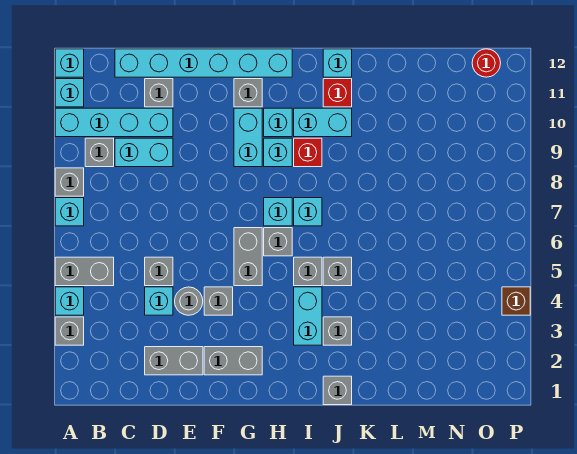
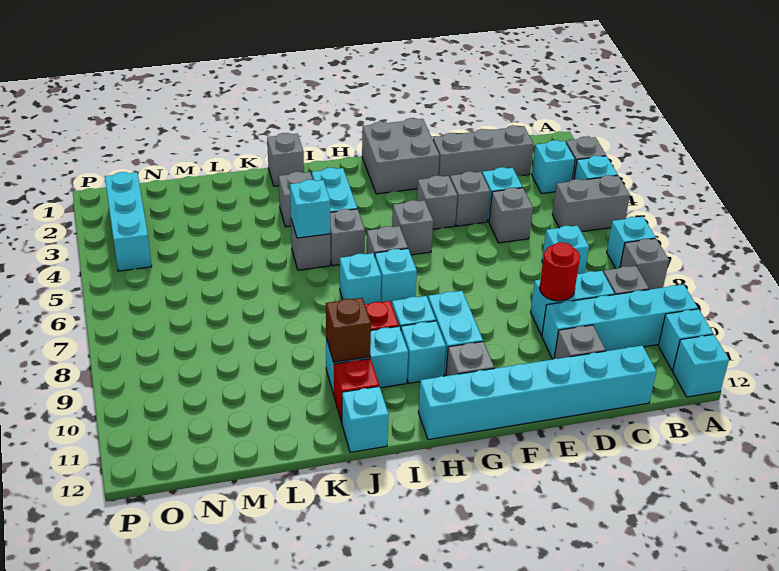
none -> cyan brick B3 level 1
none -> cyan brick C7 level 1
grey brick D2:E2 level 1 -> grey brick C2:E2 level 1
grey round brick E4 level 1 -> grey brick E4 level 1
grey brick F2:G2 level 1 -> grey brick F1:G2 level 1
grey brick G5:G6 level 1 -> grey brick G5 level 1
none -> cyan brick J5 level 2
none -> cyan brick O2:O4 level 1
red round brick O12 level 1 -> red round brick D9 level 2
brown brick P4 level 1 -> brown brick J10 level 2

